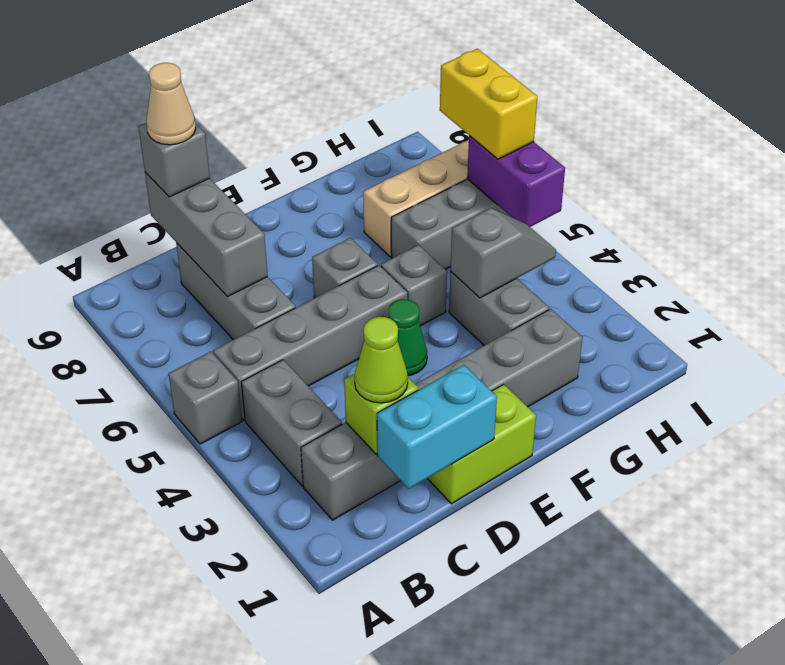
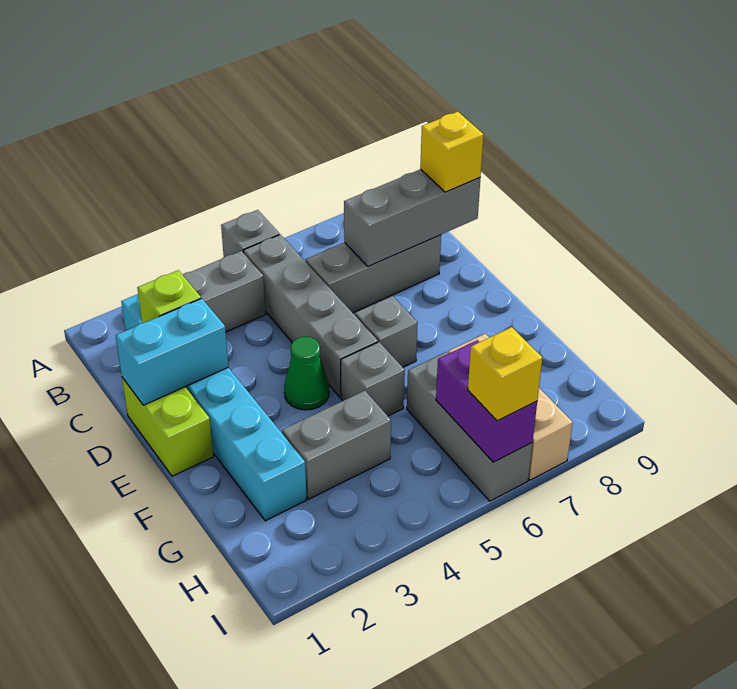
grey brick B2:G2 level 1 -> cyan brick B2:G2 level 1
cyan brick C1:D1 level 2 -> cyan brick D1:D2 level 2
lime cone C2 level 3 -> none
grey brick C9 level 3 -> yellow brick C9 level 3
tan cone C9 level 4 -> none
grey slope G4:H4 level 2 top G -> none
purple brick I5:I6 level 2 -> purple brick H6:I6 level 2
yellow brick I6:I7 level 3 -> yellow brick I6 level 3

